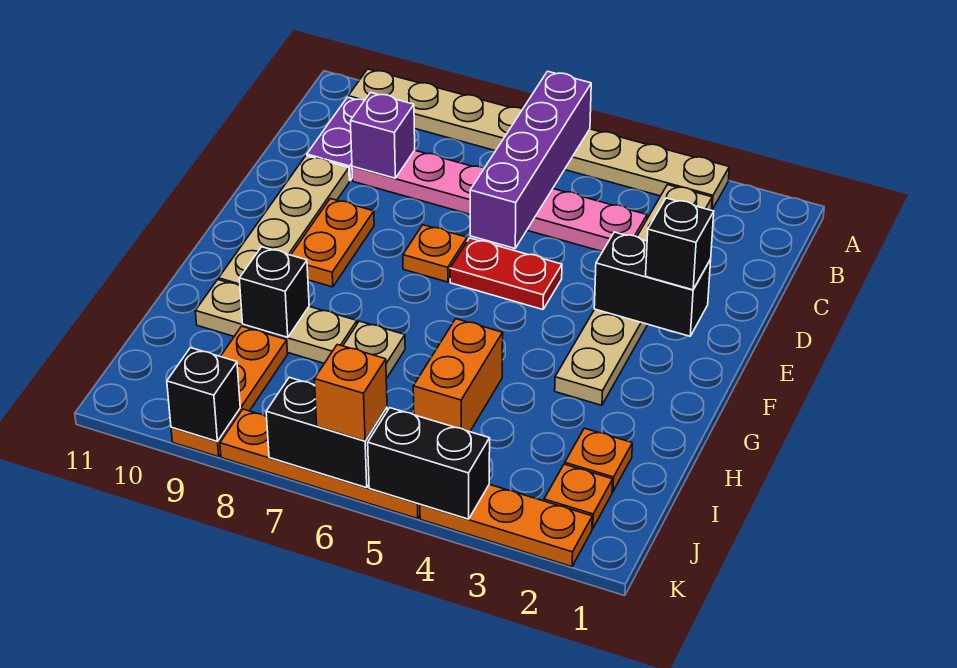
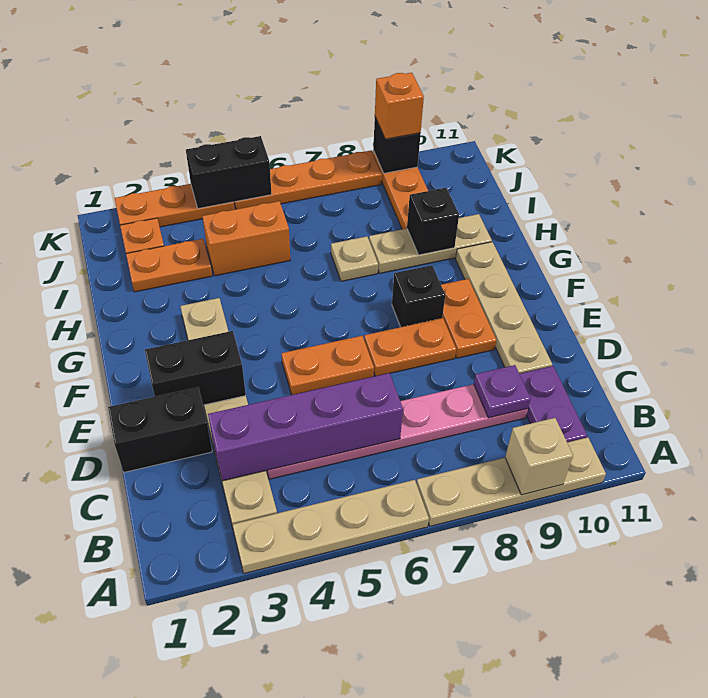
purple brick A6:D6 level 2 -> purple brick C3:C6 level 2
none -> tan brick A9 level 2
purple brick C9 level 2 -> purple plate C9 level 2
black brick E2 level 3 -> black brick F8 level 1
red plate E5:E6 level 1 -> orange plate E5:E6 level 1
orange plate E7 level 1 -> orange plate E7:E8 level 1
orange brick H5:I5 level 1 -> orange brick I4:I5 level 1
orange plate I2 level 1 -> orange plate I2:I3 level 1
black brick K6:K7 level 2 -> black brick D1:D2 level 1
orange brick K6 level 3 -> orange brick K9 level 3

